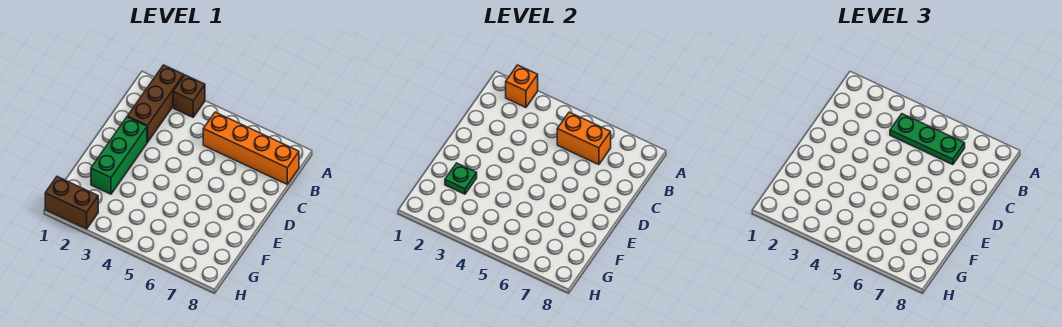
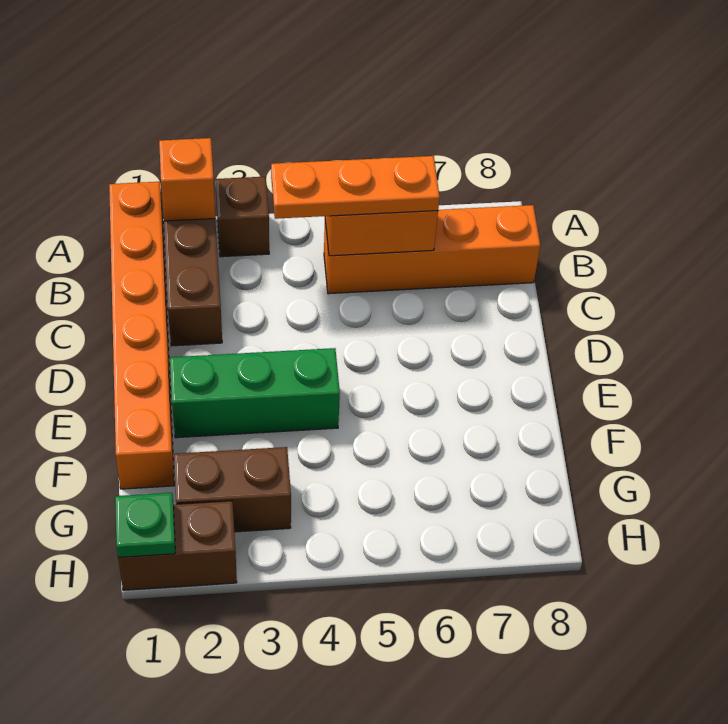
none -> orange brick A1:F1 level 1
green plate B4:B6 level 3 -> orange plate B4:B6 level 3
green brick D2:F2 level 1 -> green brick E2:E4 level 1
green plate F2 level 2 -> green plate H1 level 2
none -> brown brick G2:G3 level 1

